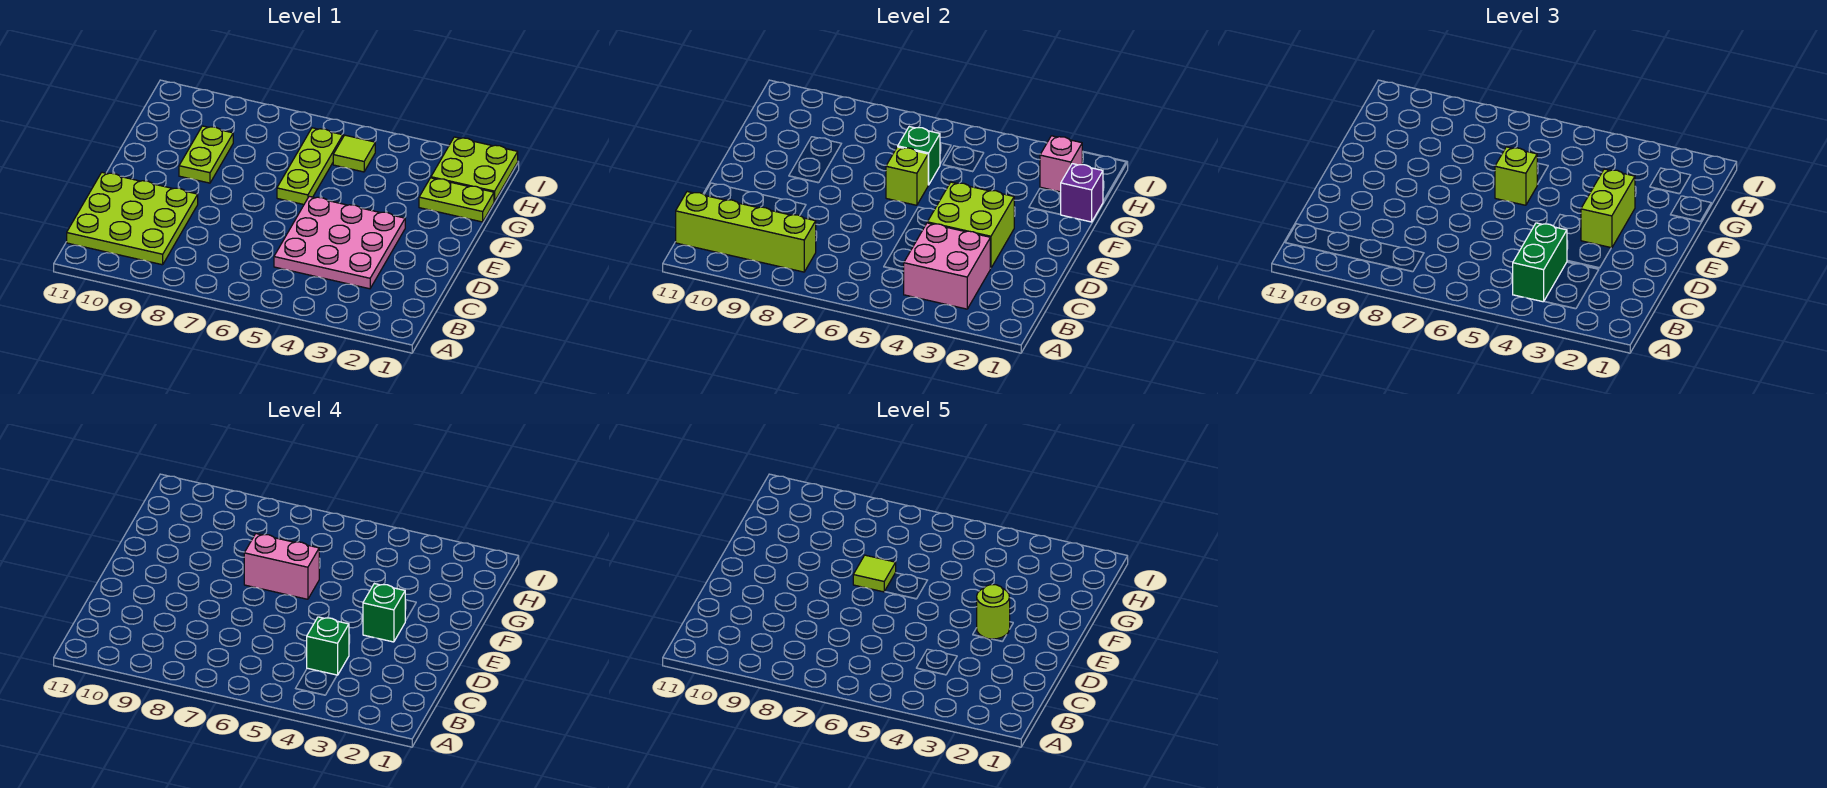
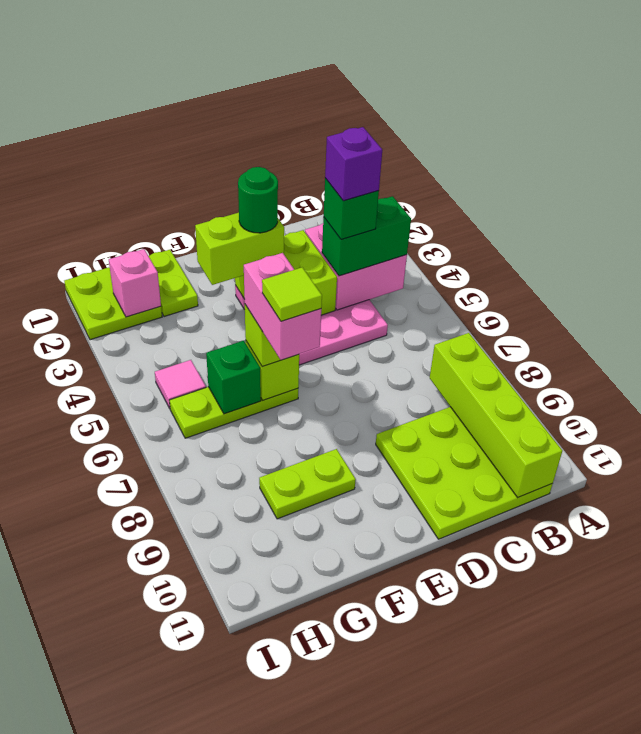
green brick E3 level 4 -> green round brick E3 level 4
lime round brick E3 level 5 -> none
purple brick G1 level 2 -> purple brick C4 level 5
lime tile H5 level 1 -> pink tile H5 level 1

